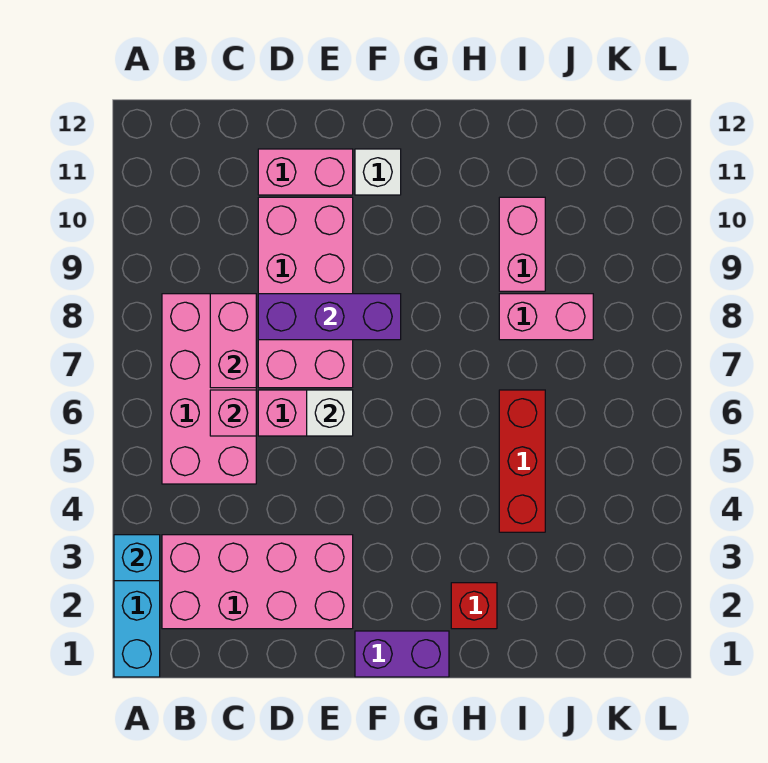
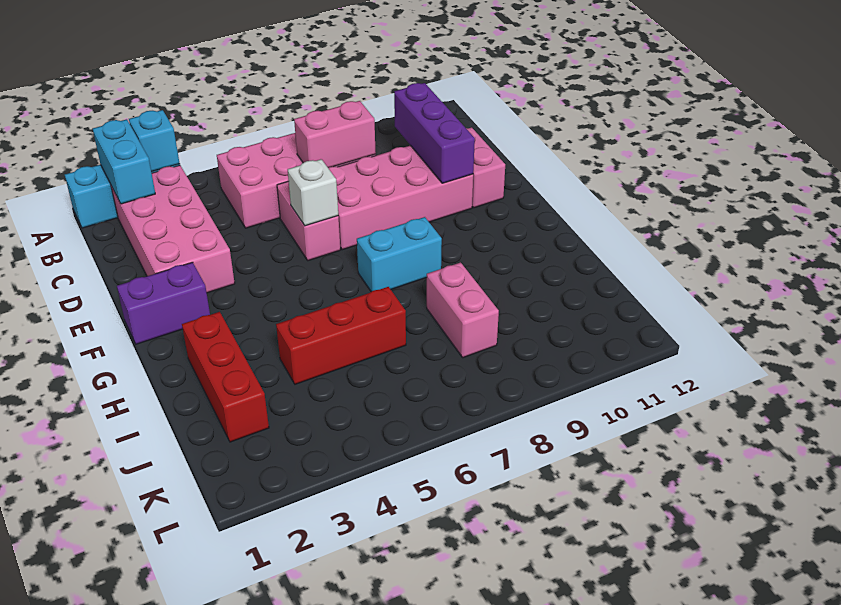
none -> cyan brick A2:B2 level 2
pink brick C6 level 2 -> none
purple brick D8:F8 level 2 -> purple brick C10:E10 level 2
purple brick F1:G1 level 1 -> purple brick F1:F2 level 1
white brick F11 level 1 -> none
none -> cyan brick G7:G8 level 1
red brick H2 level 1 -> red brick H2:J2 level 1
pink brick I9:I10 level 1 -> none

